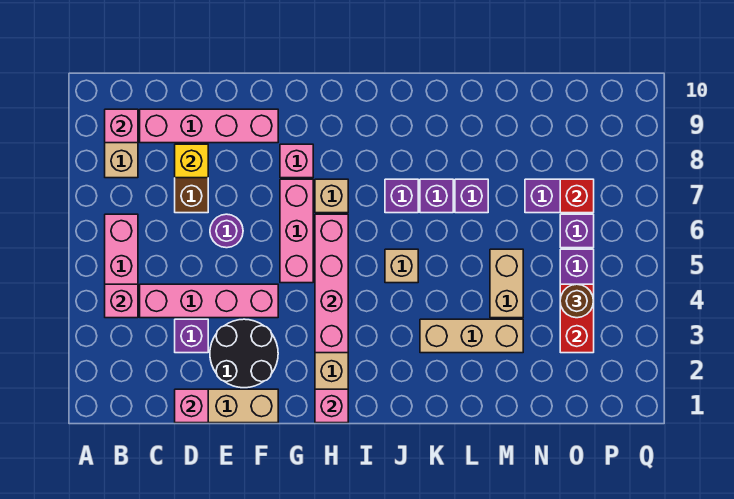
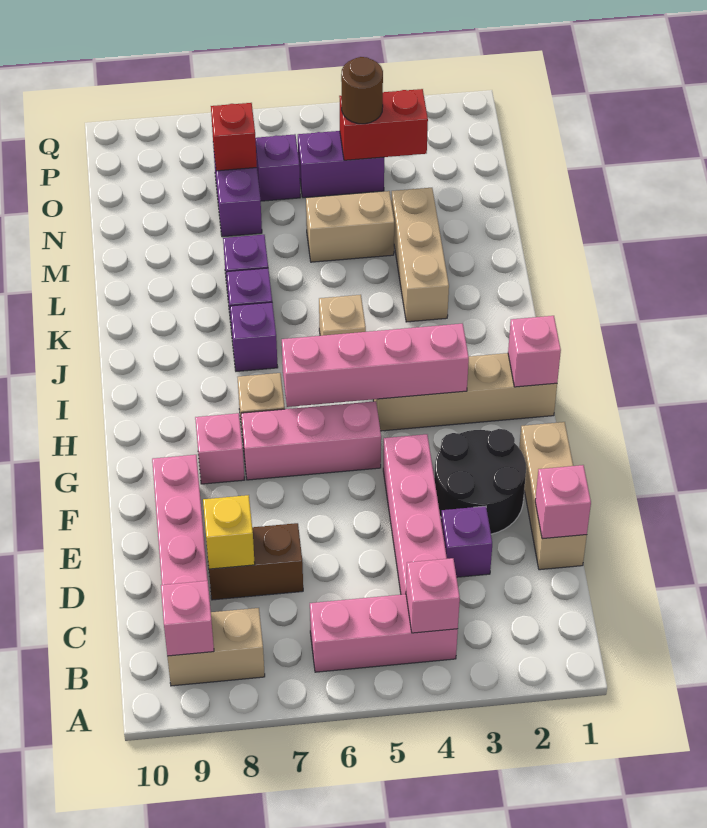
purple round brick E6 level 1 -> none

